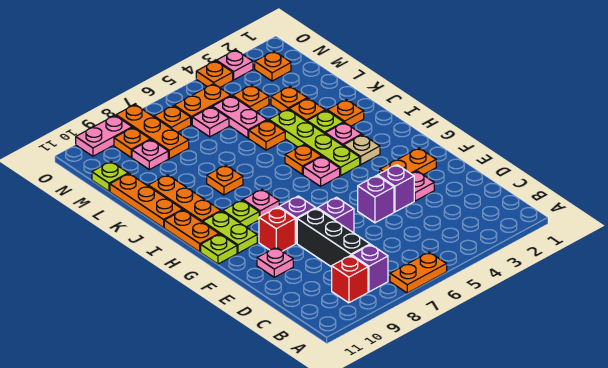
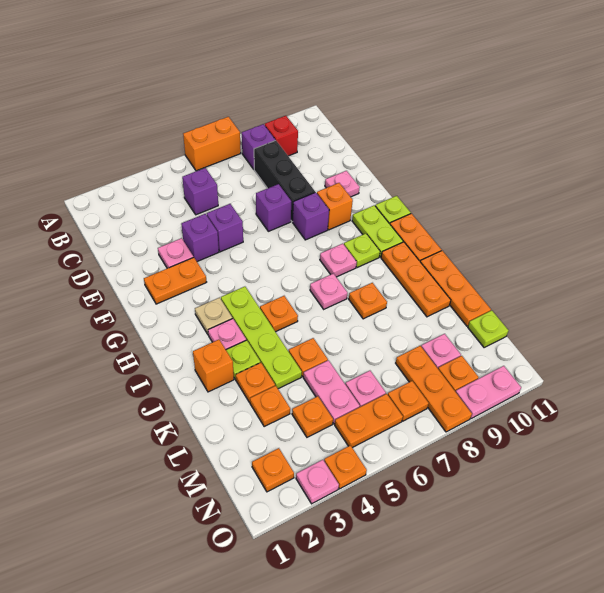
orange plate A6:A7 level 1 -> orange brick A6:A7 level 1
none -> purple brick C5 level 1
red brick F9 level 1 -> orange brick F9 level 1
pink plate H5 level 1 -> pink plate I7 level 1
orange plate J2 level 1 -> orange brick J2 level 1

